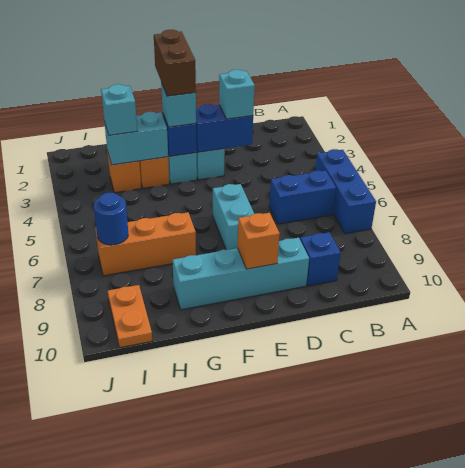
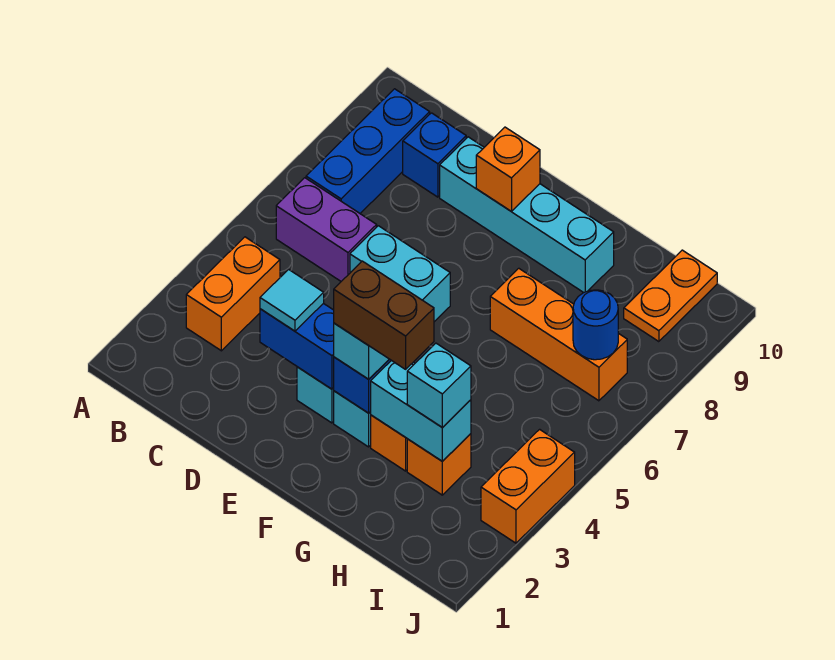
blue brick A5:A7 level 1 -> blue brick B7:B9 level 1
none -> orange brick B3:B4 level 1
blue brick B6:C6 level 1 -> purple brick B6:C6 level 1
cyan brick D3 level 3 -> cyan tile D3 level 3
cyan brick E6:E7 level 1 -> cyan brick D6:E6 level 1
brown brick F2:F3 level 4 -> brown brick F3:G3 level 4
none -> orange brick J3:J4 level 1

